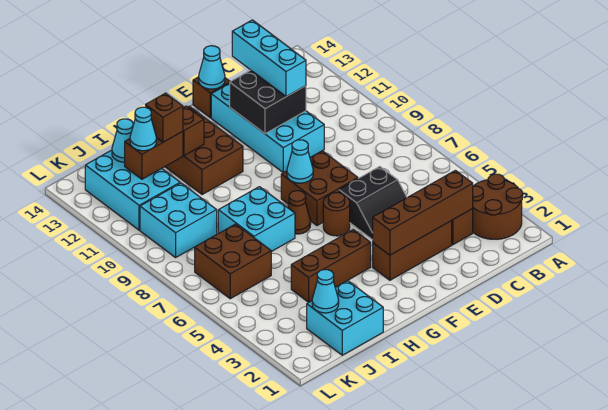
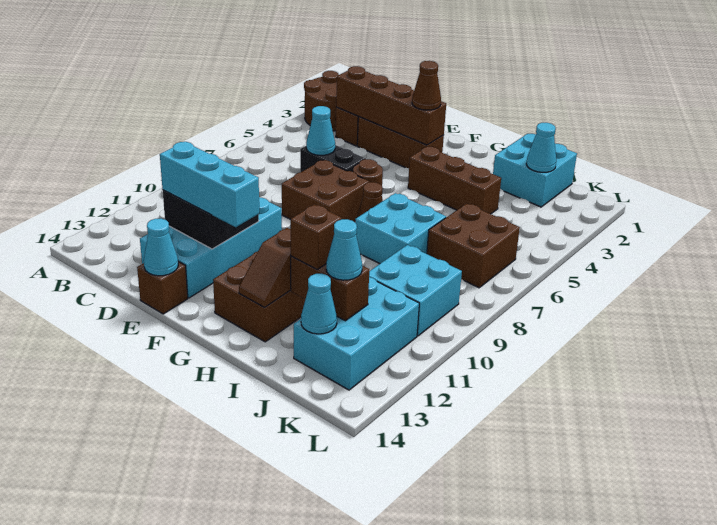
cyan brick D11:D13 level 3 -> cyan brick D12:F12 level 3
none -> brown cone F3 level 3
cyan cone F8 level 2 -> cyan cone D6 level 2

